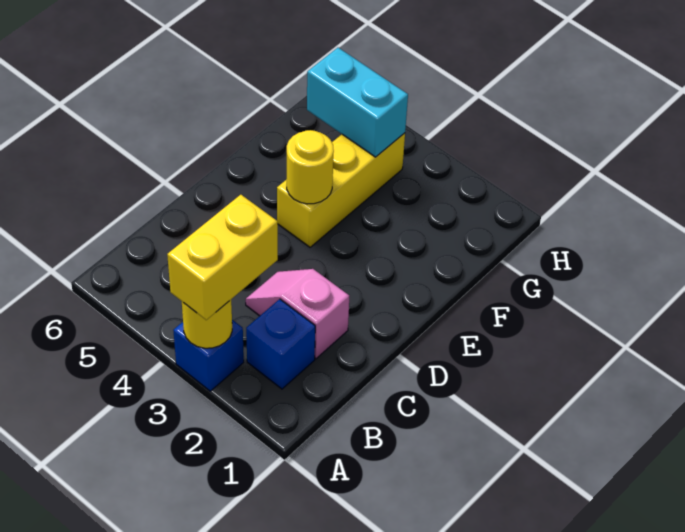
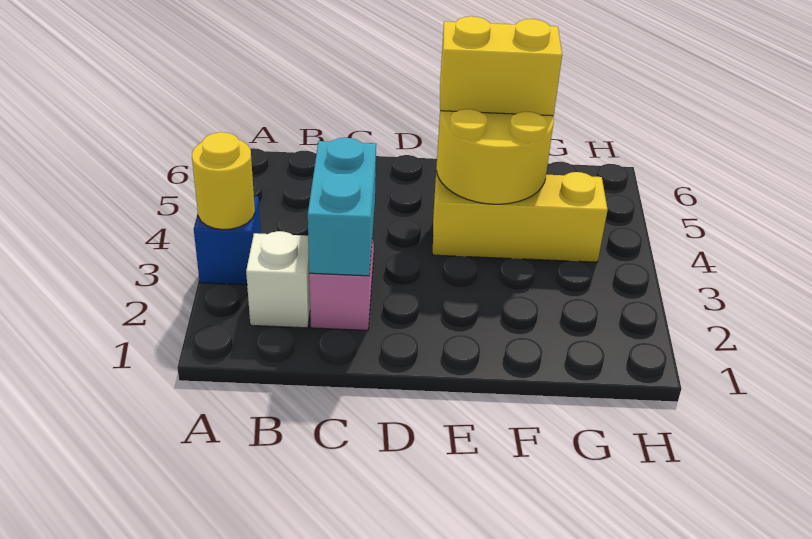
yellow brick A3:B3 level 3 -> yellow brick E5:F5 level 3
blue brick B2 level 1 -> white brick B2 level 1
yellow round brick E4 level 2 -> yellow round brick E4:F5 level 2
cyan brick G4:G5 level 2 -> cyan brick C2:C3 level 2

